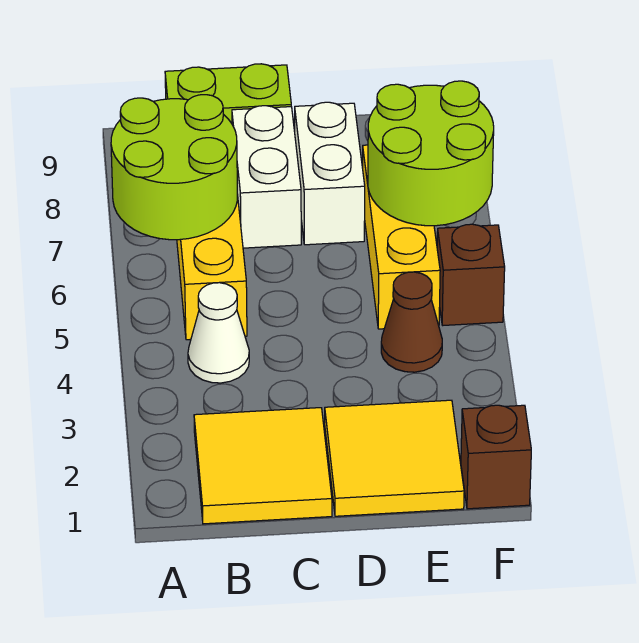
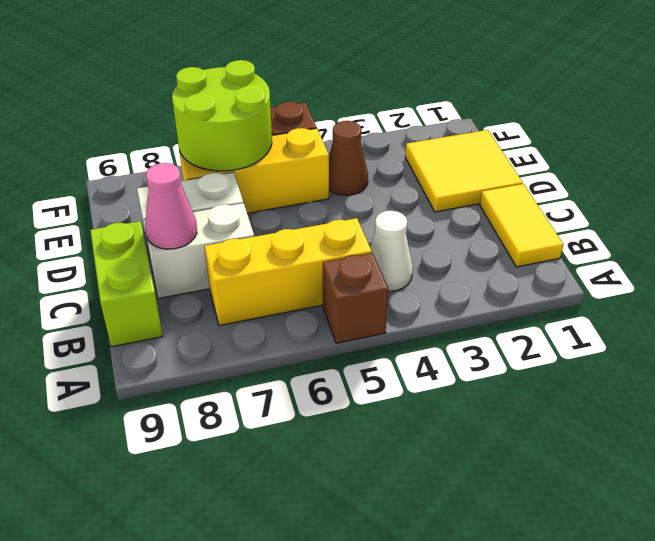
lime round brick A6:B7 level 2 -> none
yellow tile B1:C2 level 1 -> yellow tile B1:C1 level 1
none -> pink cone C8 level 2
brown brick F1 level 1 -> brown brick A5 level 1

